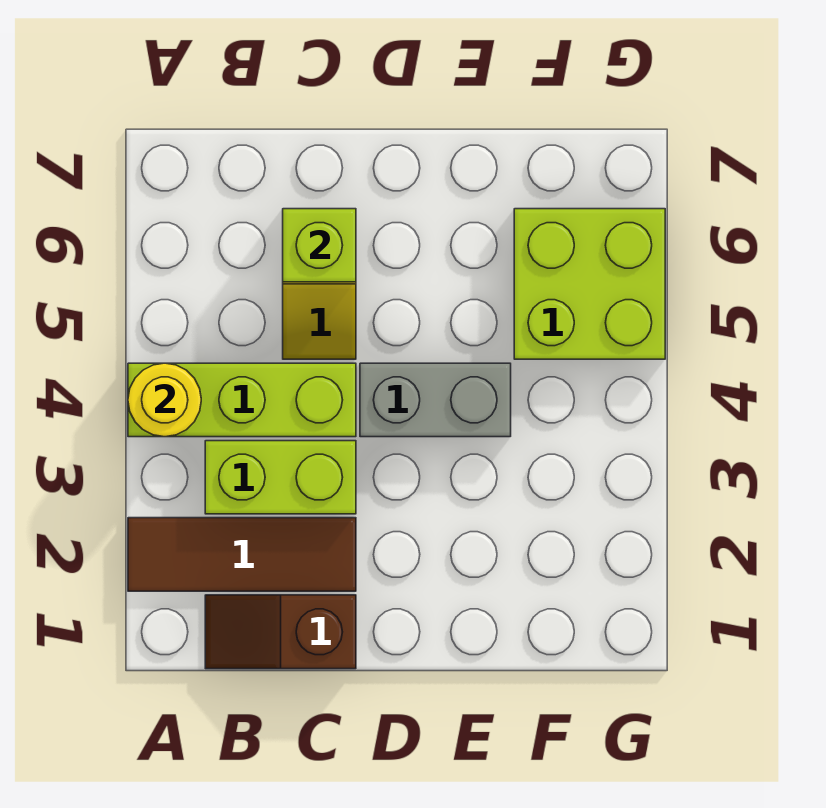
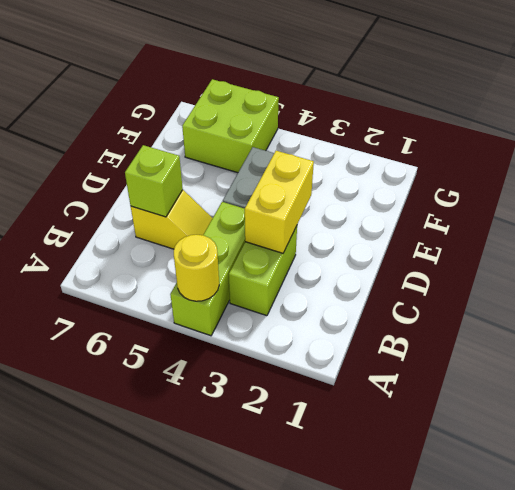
brown tile A2:C2 level 1 -> none
brown slope B1:C1 level 1 top C -> none
none -> yellow brick C3:D3 level 2

